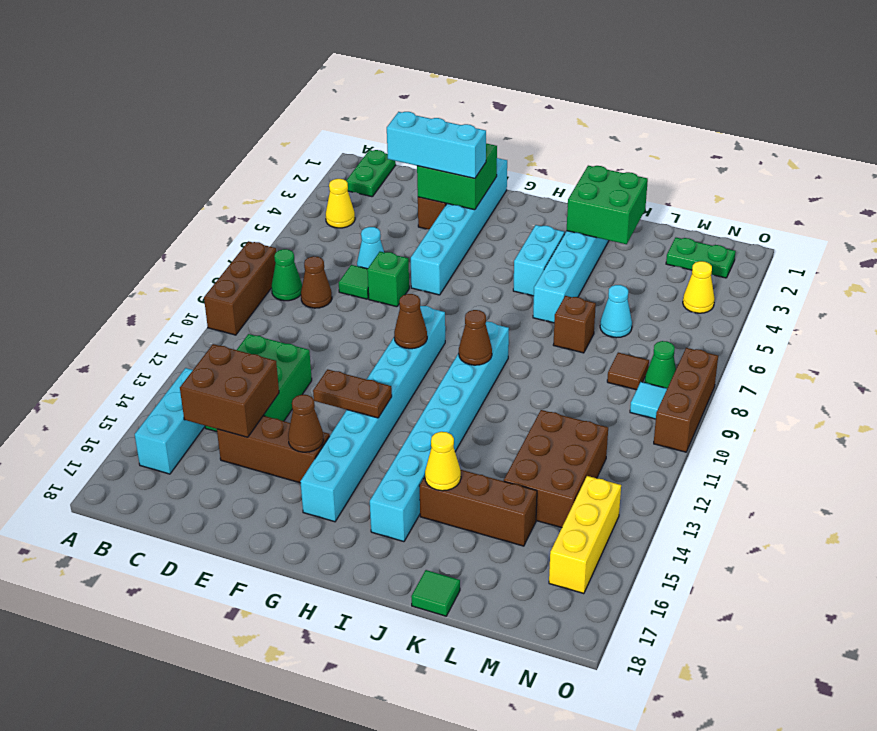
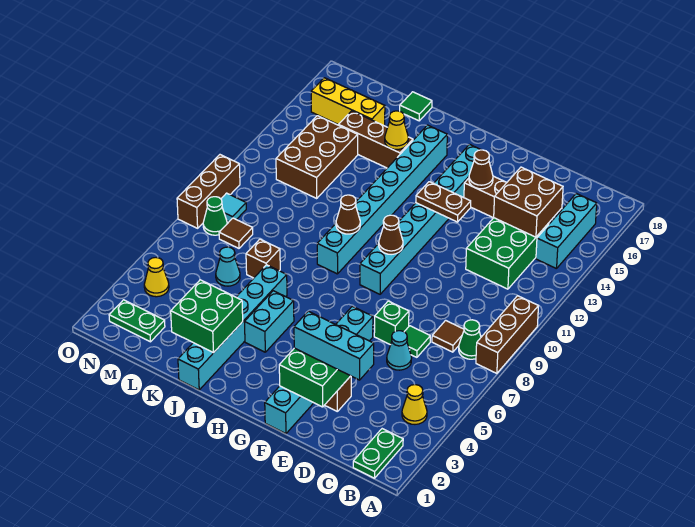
brown cone C8 level 1 -> brown tile C8 level 1
yellow brick N14:N16 level 1 -> yellow brick L16:N16 level 1

